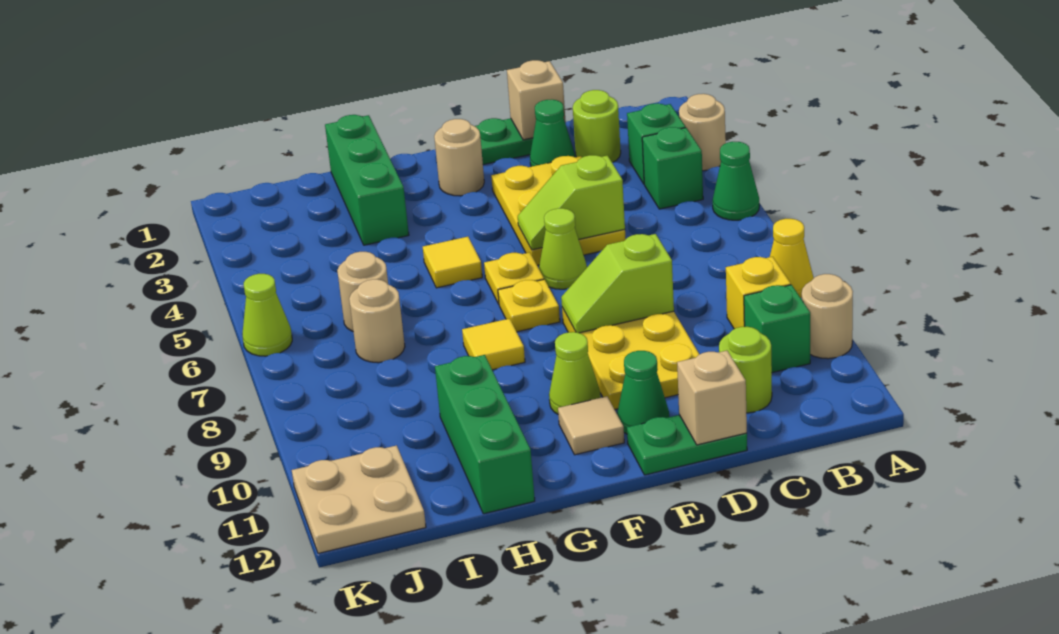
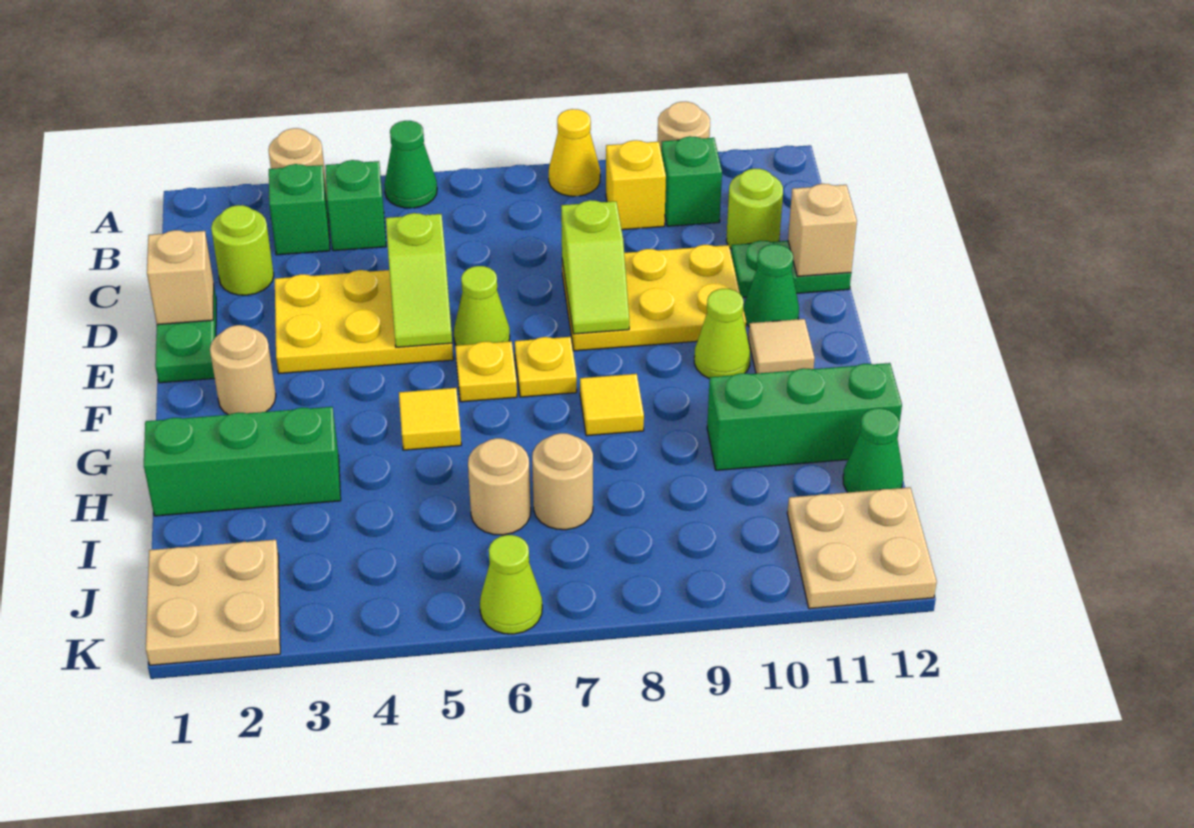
green cone D2 level 1 -> green cone I12 level 1
green plate D12:E12 level 1 -> green plate D11:D12 level 1
none -> tan plate J1:K2 level 1

